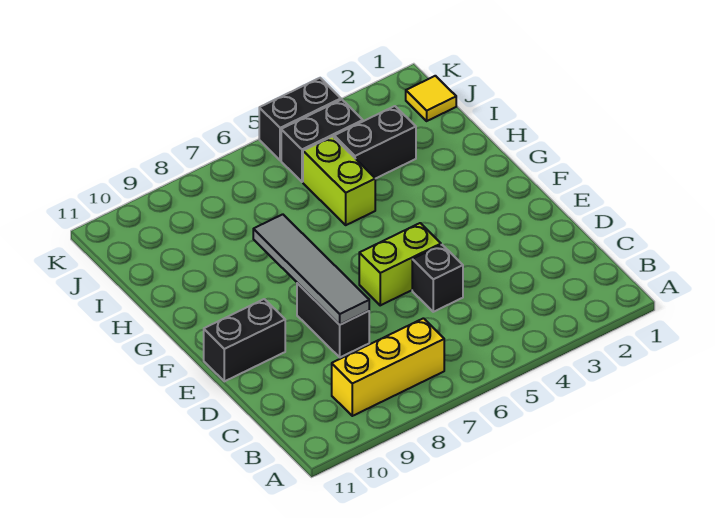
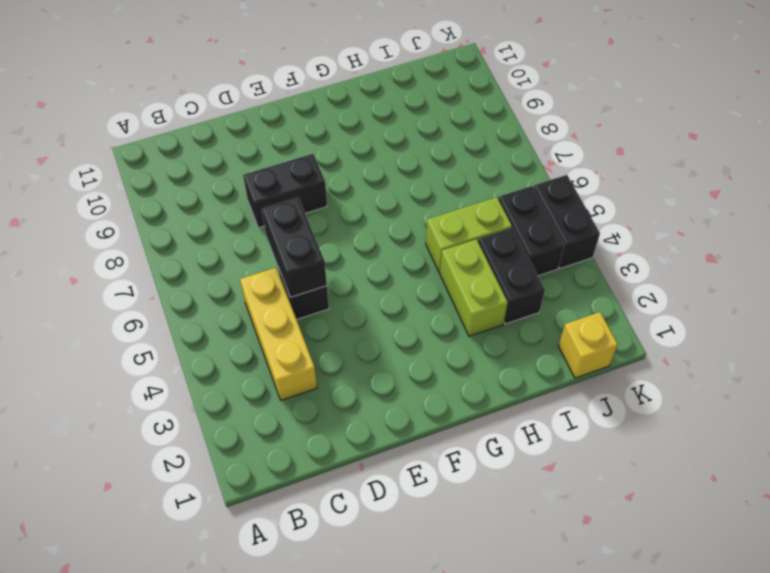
yellow brick B7:B9 level 1 -> yellow brick C3:C5 level 1
grey tile D8:G8 level 2 -> none
lime brick E5:E6 level 1 -> lime brick H3:H4 level 1
black brick E10:E11 level 1 -> black brick D5:D6 level 2
yellow tile J1 level 1 -> yellow brick J1 level 1

